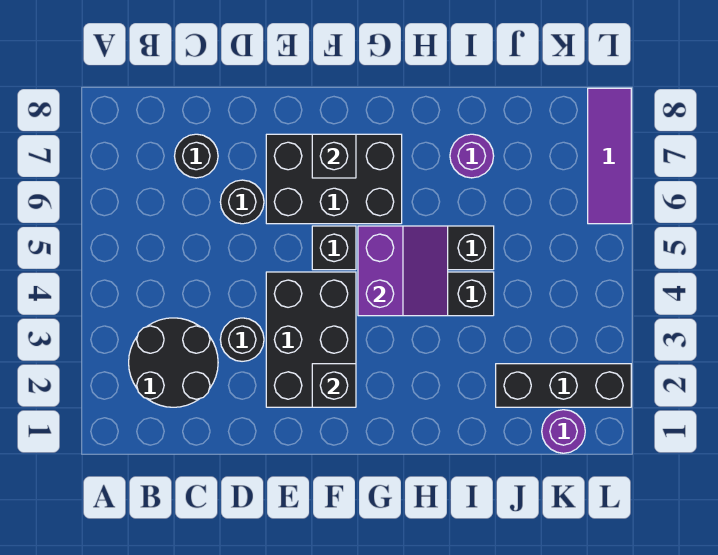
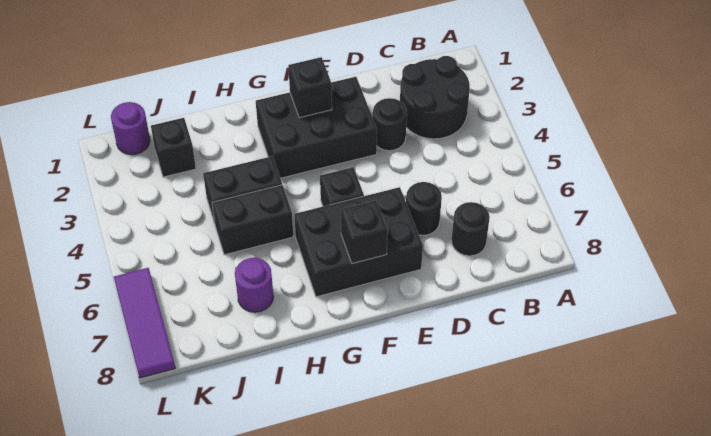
black brick E2:F4 level 1 -> black brick E2:G3 level 1
purple slope G4:H5 level 2 top G -> none
black brick J2:L2 level 1 -> black brick J2 level 1

